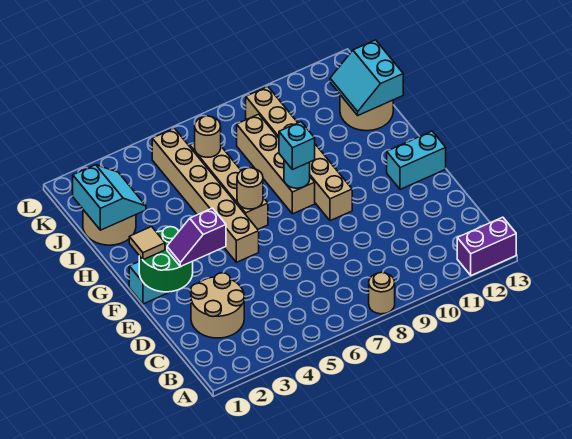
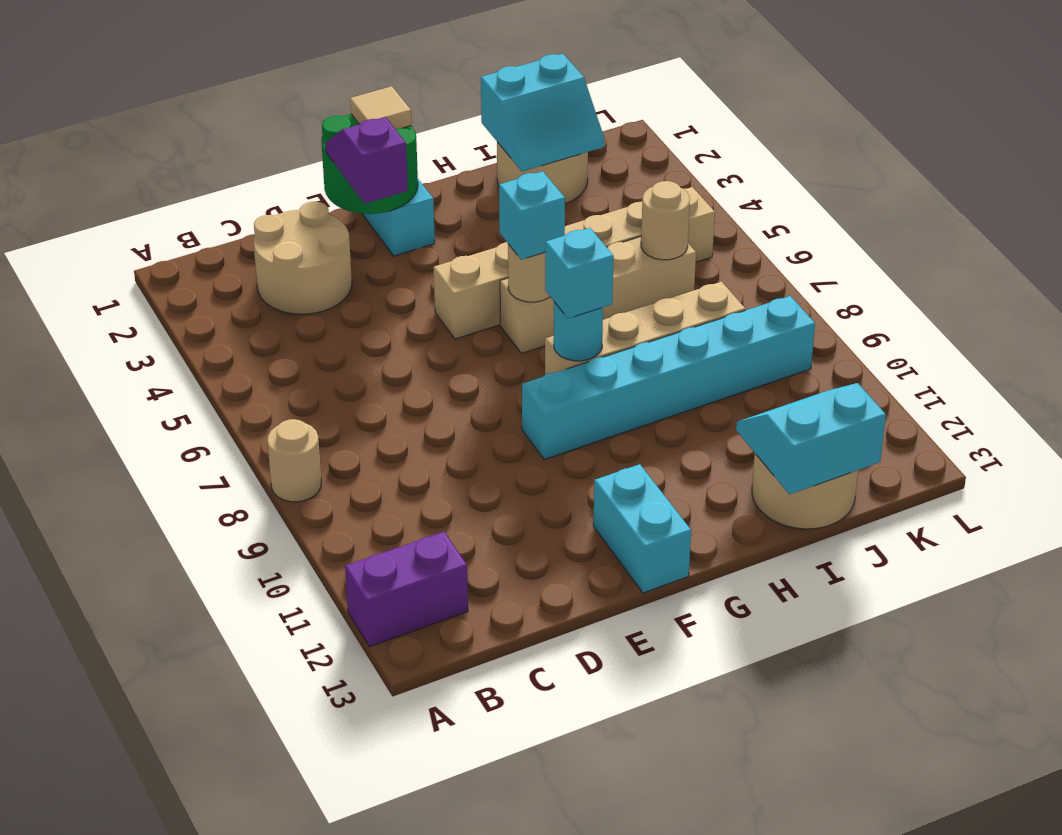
purple brick A12:A13 level 1 -> purple brick A12:B12 level 1
tan brick F9:K9 level 1 -> cyan brick F9:K9 level 1
none -> cyan brick G6 level 3

